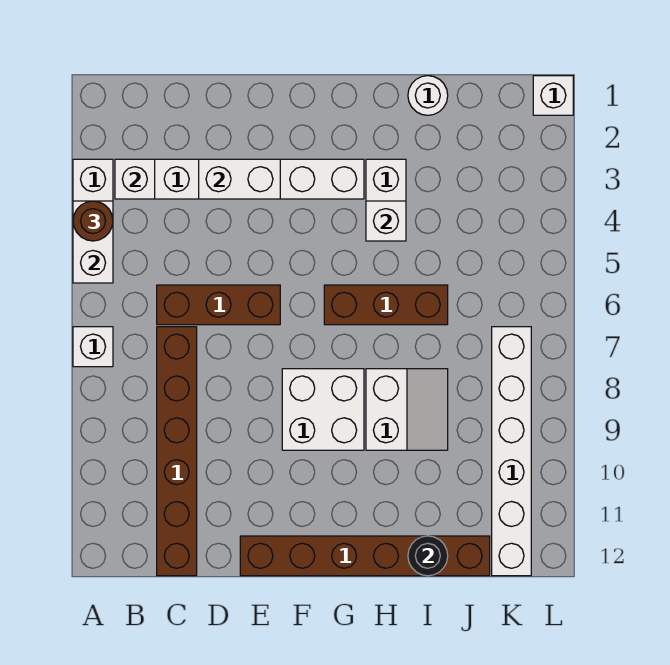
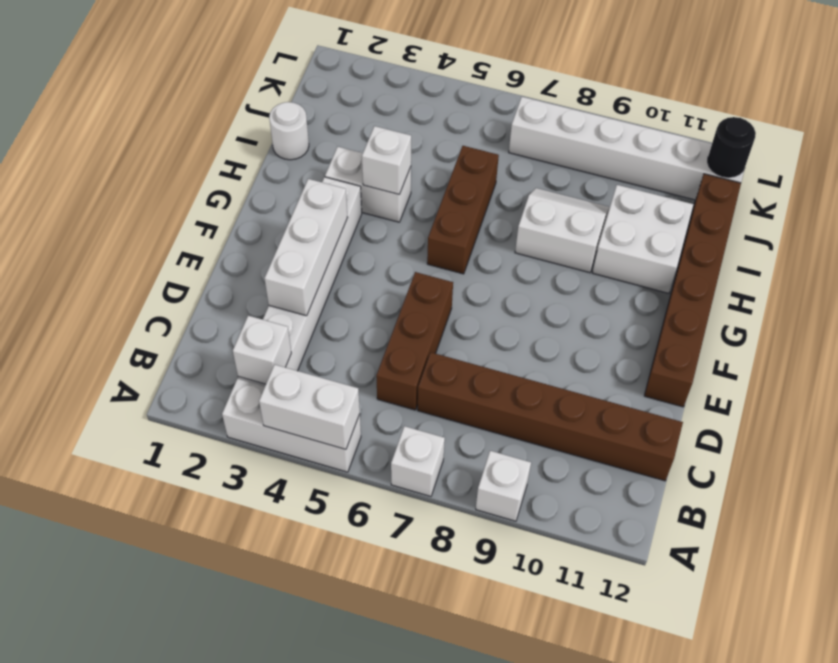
brown round brick A4 level 3 -> none
white brick D3:E3 level 2 -> white brick D3:F3 level 2
white brick F8:G9 level 1 -> white brick H10:I11 level 1
black round brick I12 level 2 -> black round brick K12 level 2
white brick L1 level 1 -> white brick A9 level 1

